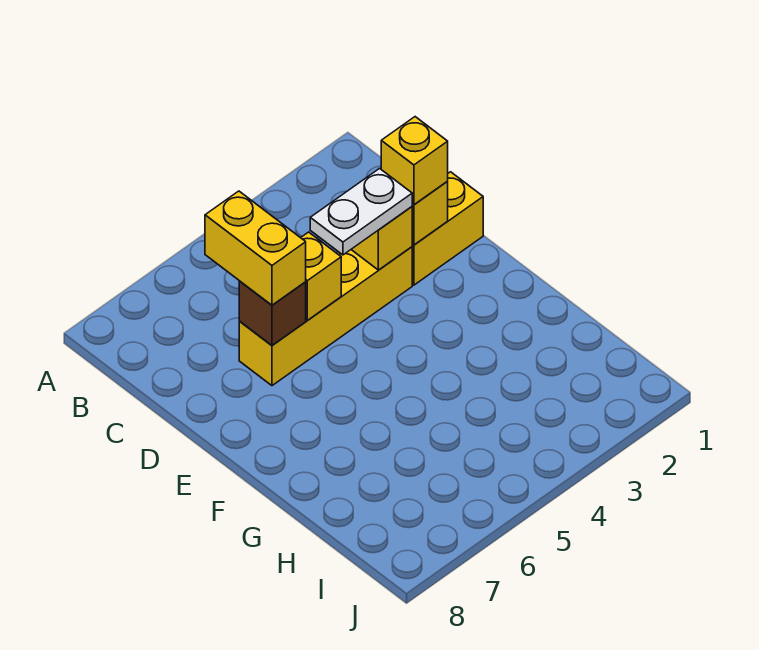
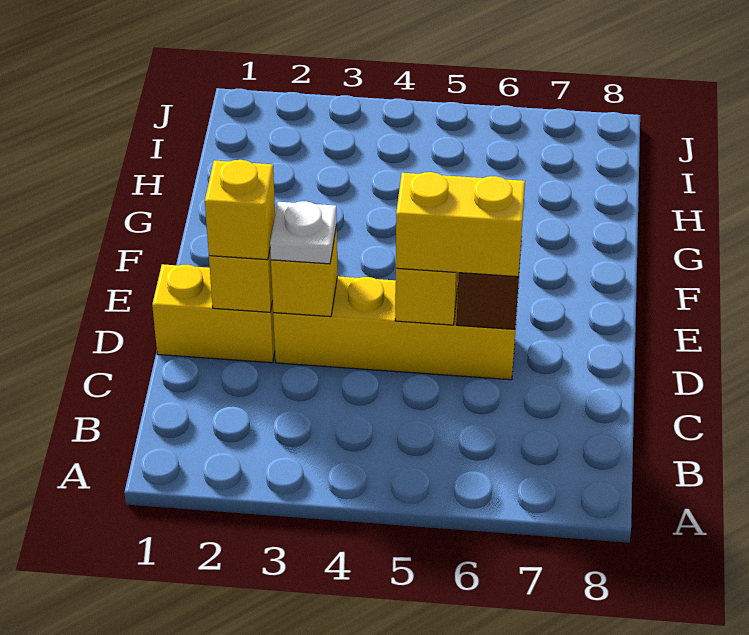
yellow brick C6:D6 level 3 -> yellow brick D5:D6 level 3
white plate D3:D4 level 3 -> white plate D3 level 3

